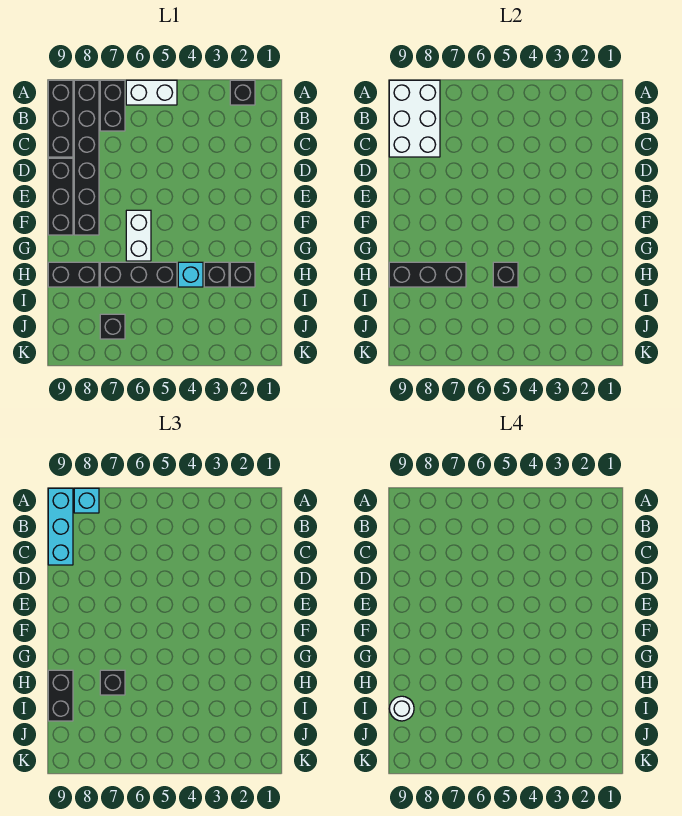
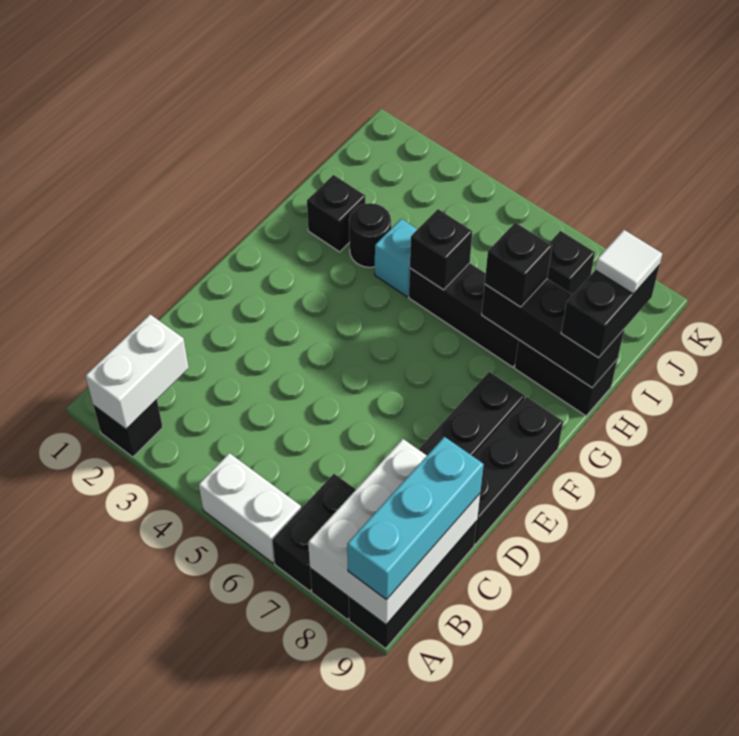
cyan brick A8 level 3 -> none
white brick F6:G6 level 1 -> white brick A2:B2 level 2
black brick H3 level 1 -> black round brick H3 level 1
white round brick I9 level 4 -> white tile I9 level 4

